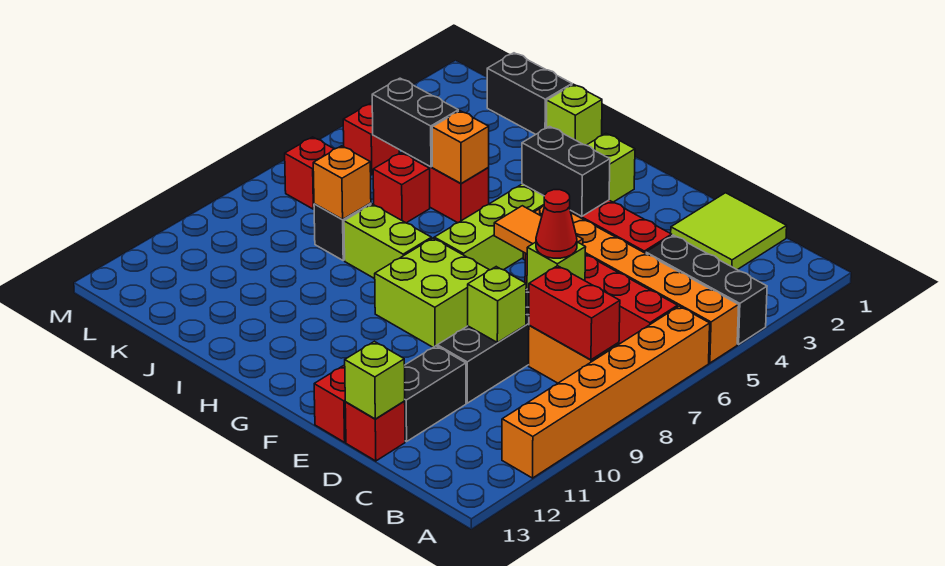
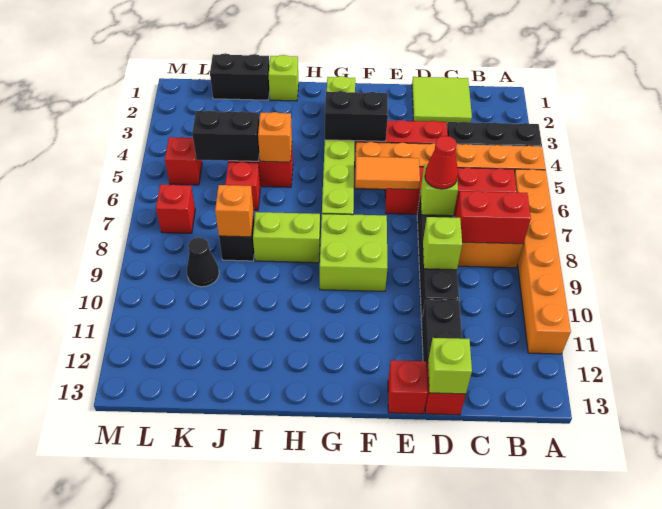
none -> black cone K9 level 1

